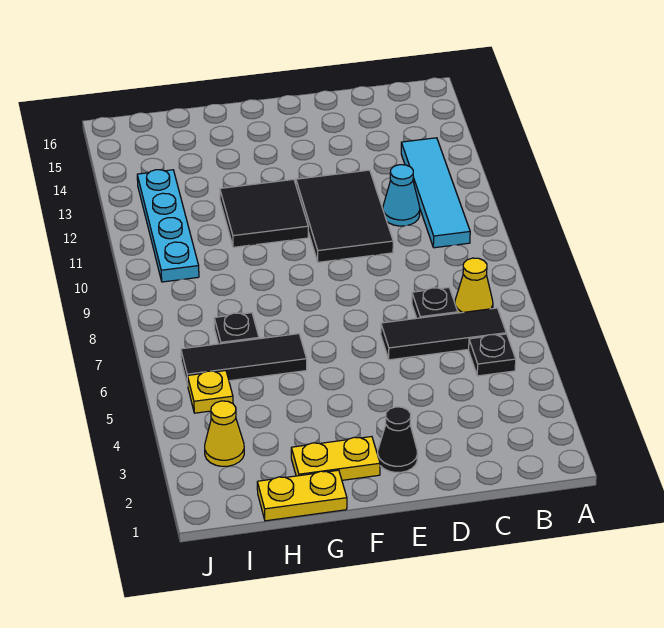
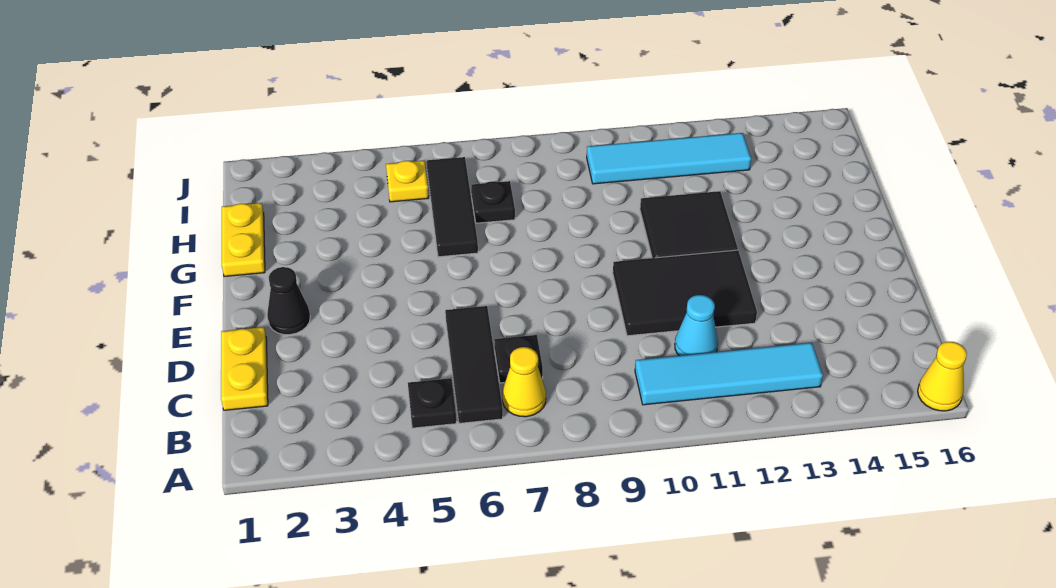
yellow plate F2:G2 level 1 -> yellow plate C1:D1 level 1
yellow cone I3 level 1 -> yellow cone A16 level 1
cyan plate I10:I13 level 1 -> cyan tile I10:I13 level 1

